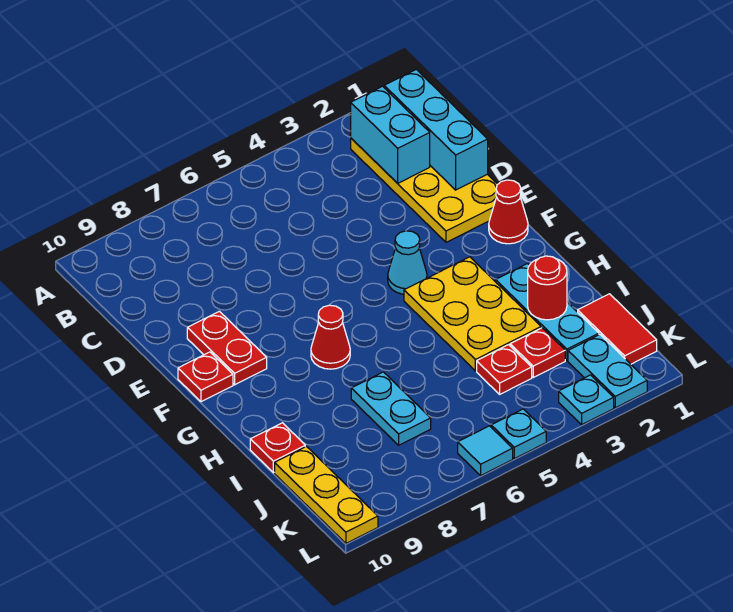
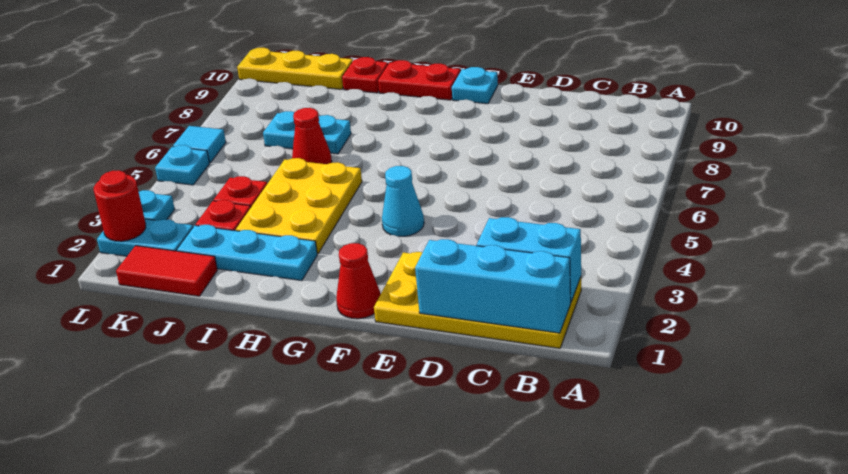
red plate E9:F9 level 1 -> red plate G10:H10 level 1
red plate F10 level 1 -> cyan plate F10 level 1
yellow plate G3:I4 level 1 -> yellow plate H3:I5 level 1
red cone G7 level 1 -> red cone I6 level 1
red round brick I2 level 2 -> red round brick L2 level 2

